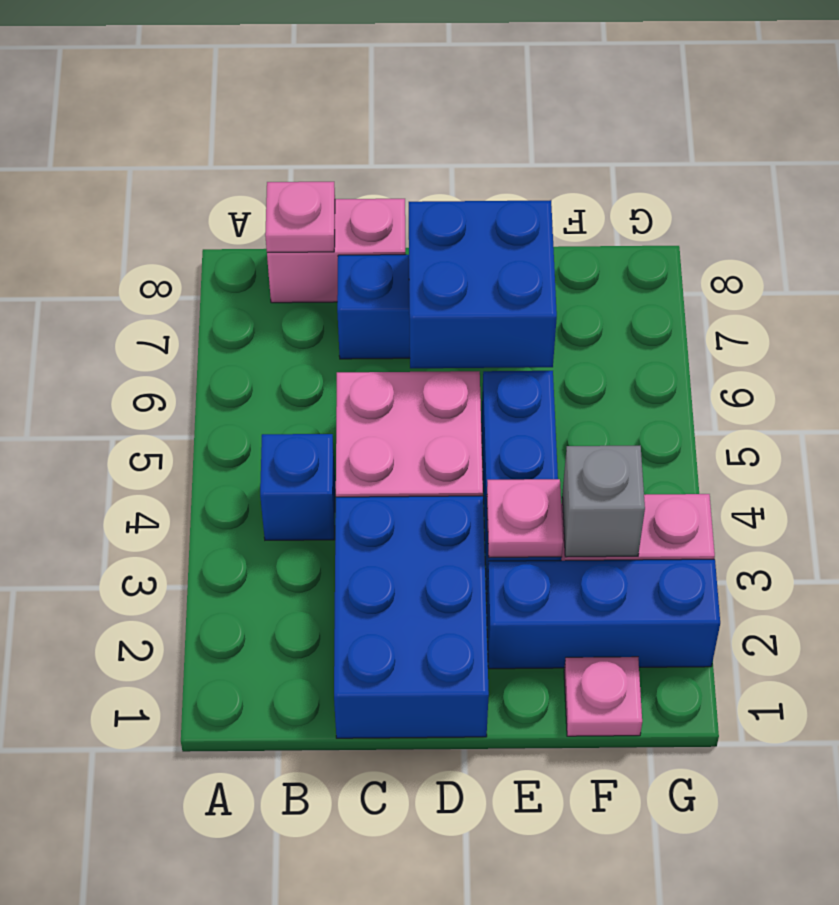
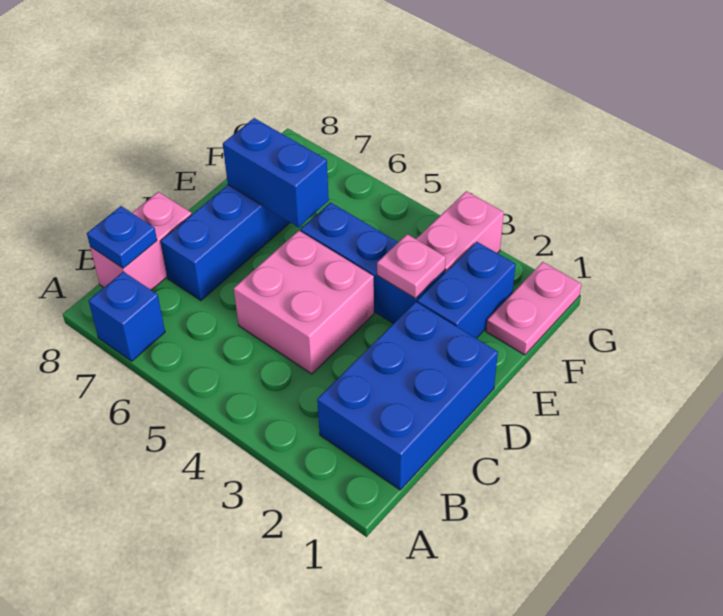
blue brick B4 level 1 -> blue brick A7 level 1
pink plate B8 level 2 -> blue plate B8 level 2
blue brick C1:D3 level 1 -> blue brick B1:D2 level 1
blue brick D6:E7 level 2 -> blue brick E6:E7 level 2
blue brick E2:G2 level 1 -> blue brick E2:F2 level 1
pink plate F1 level 1 -> pink plate F1:G1 level 1
grey brick F3 level 2 -> none

